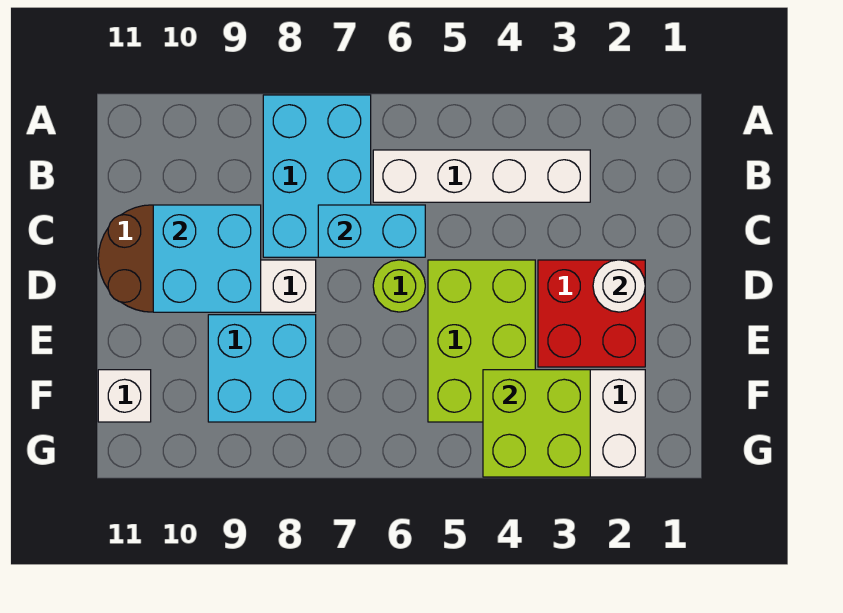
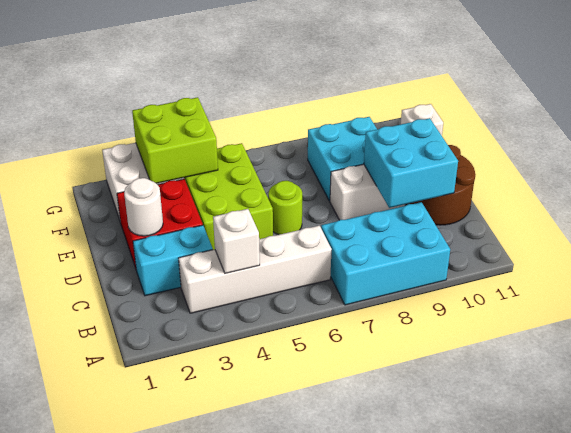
cyan brick A7:C8 level 1 -> cyan brick A7:B9 level 1
none -> white brick B4 level 2
cyan brick C6:C7 level 2 -> cyan brick C2:C3 level 1

